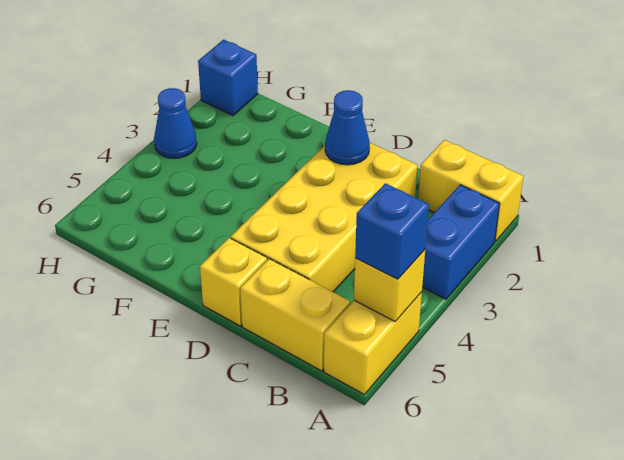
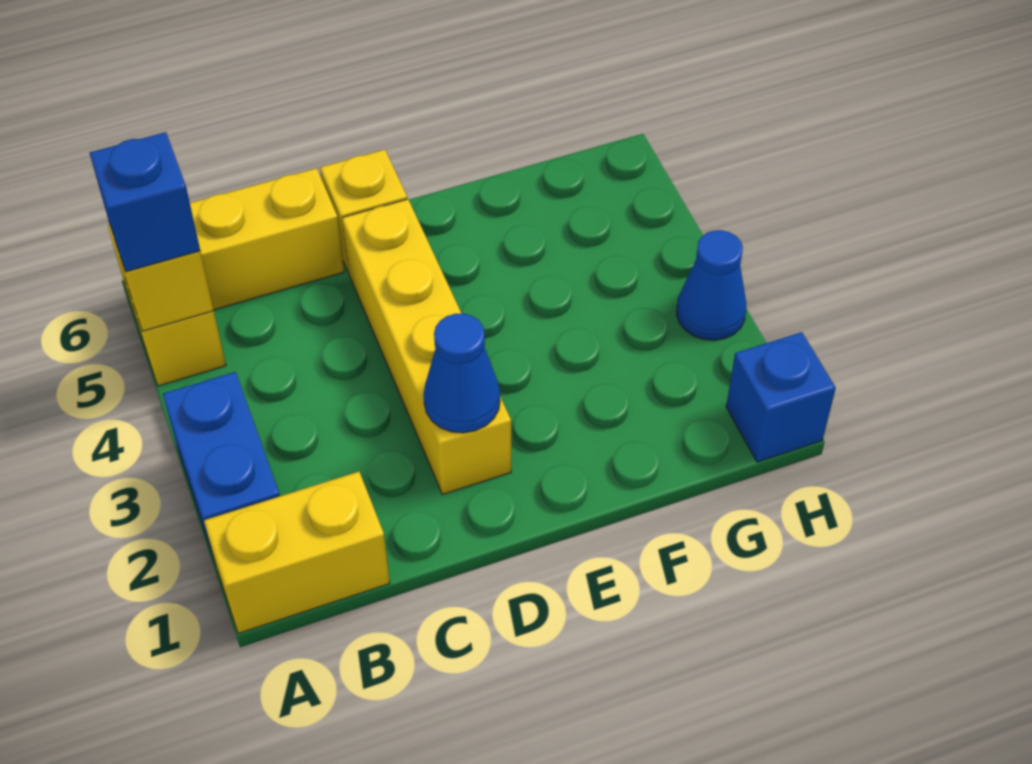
yellow brick C2:D5 level 1 -> yellow brick D2:D5 level 1

